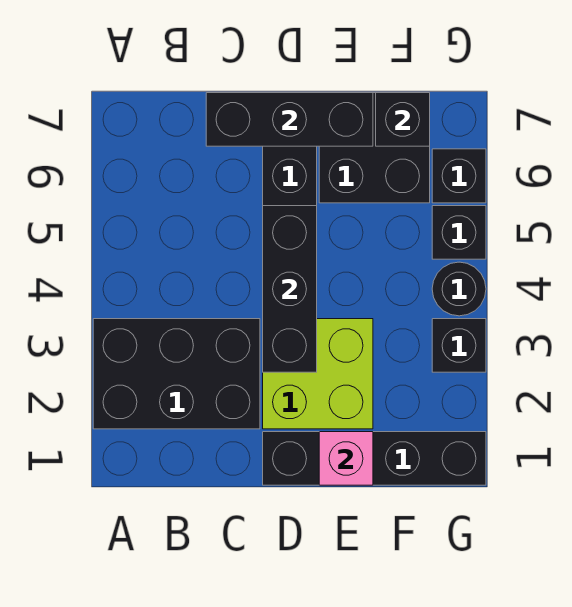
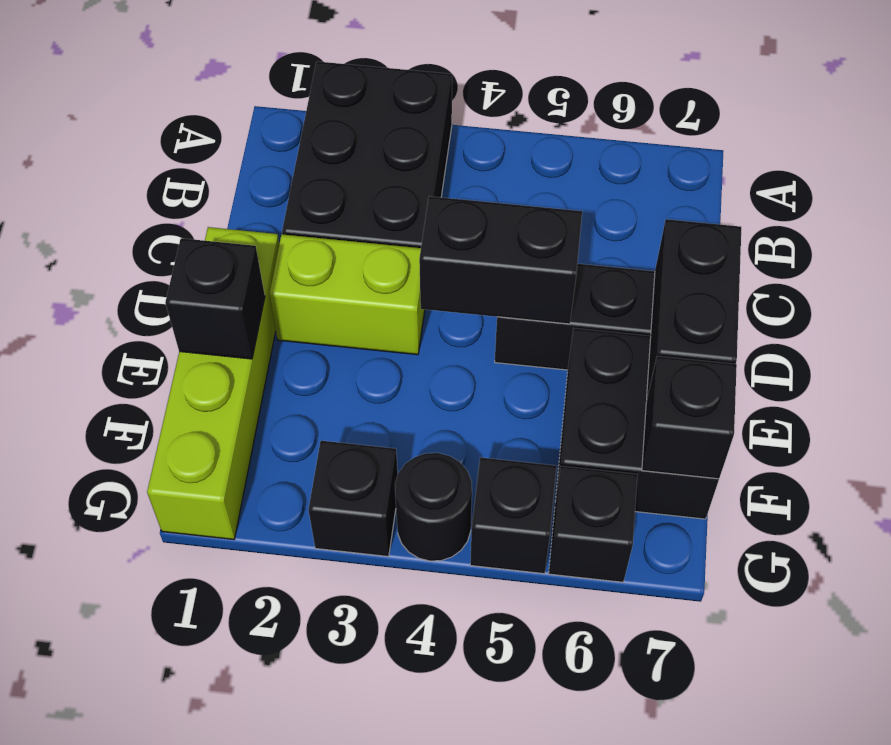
black brick C7:E7 level 2 -> black brick D7:E7 level 2
black brick D1:G1 level 1 -> lime brick D1:G1 level 1
lime brick D2:E3 level 1 -> lime brick D2:D3 level 1
black brick D3:D5 level 2 -> black brick D4:D5 level 2
pink brick E1 level 2 -> black brick E1 level 2

